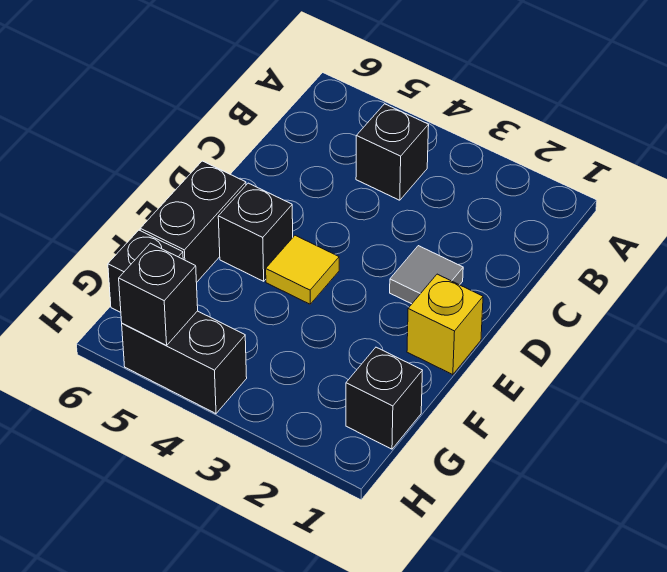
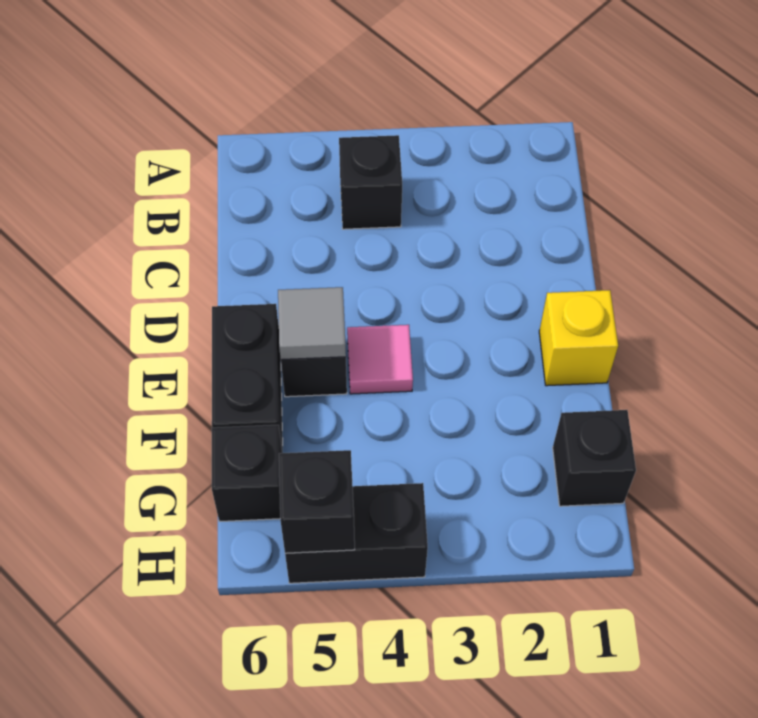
grey tile D2 level 1 -> grey tile E5 level 2
yellow tile E4 level 1 -> pink tile E4 level 1

